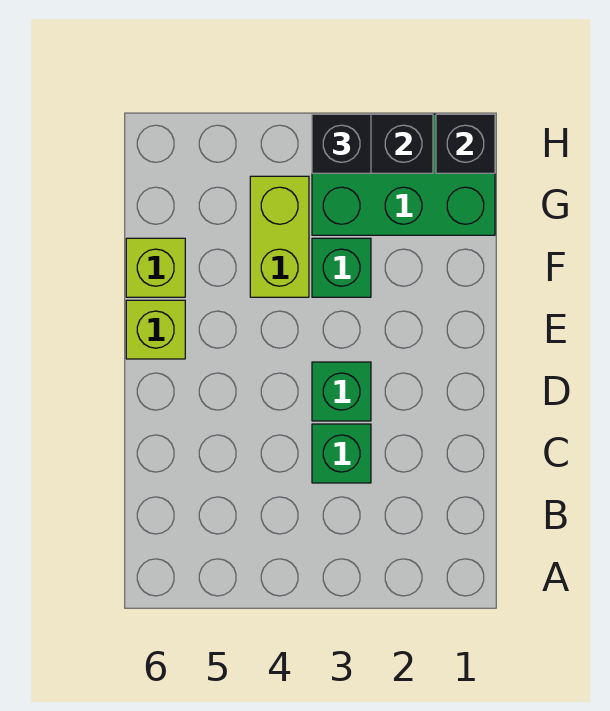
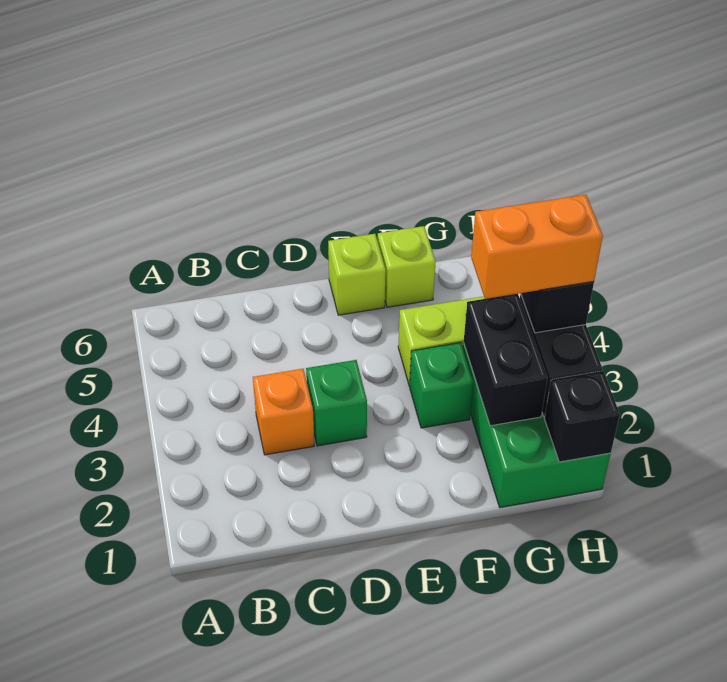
green brick C3 level 1 -> orange brick C3 level 1
none -> black brick G2:G3 level 2
none -> orange brick G3:H3 level 4

